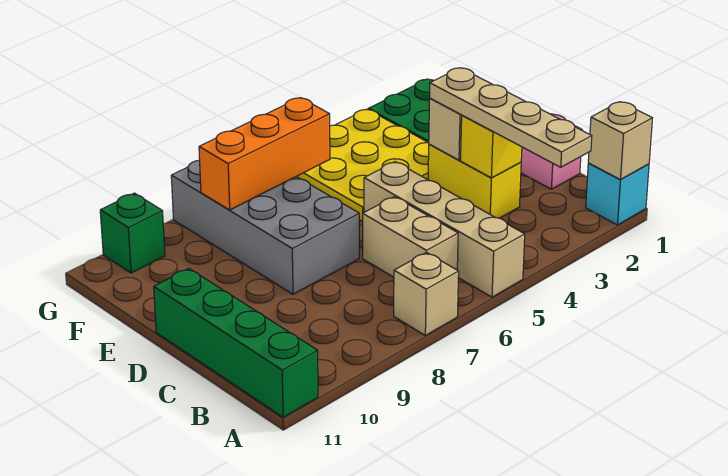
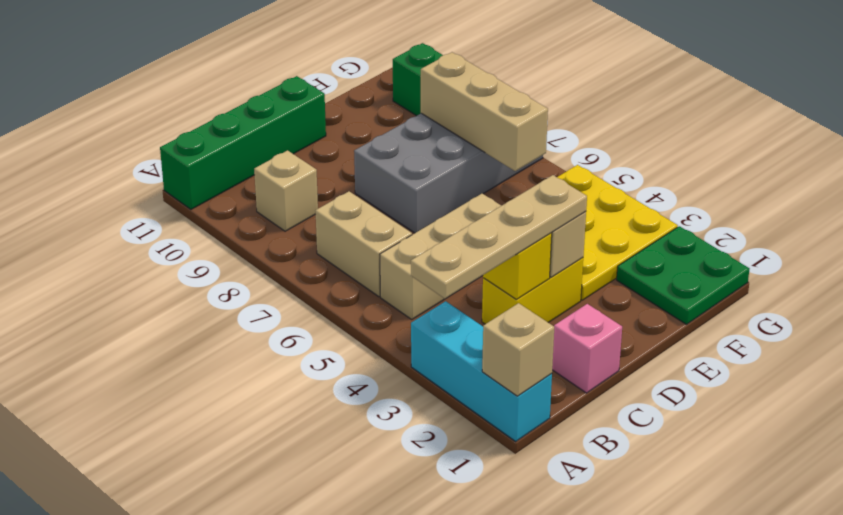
cyan brick A1 level 1 -> cyan brick A1:A3 level 1
tan brick A5:D5 level 1 -> tan brick B5:D5 level 1
tan brick A7 level 1 -> tan brick B9 level 1
tan brick B6:C6 level 1 -> tan brick B6:B7 level 1
orange brick F6:F8 level 2 -> tan brick F6:F8 level 2

